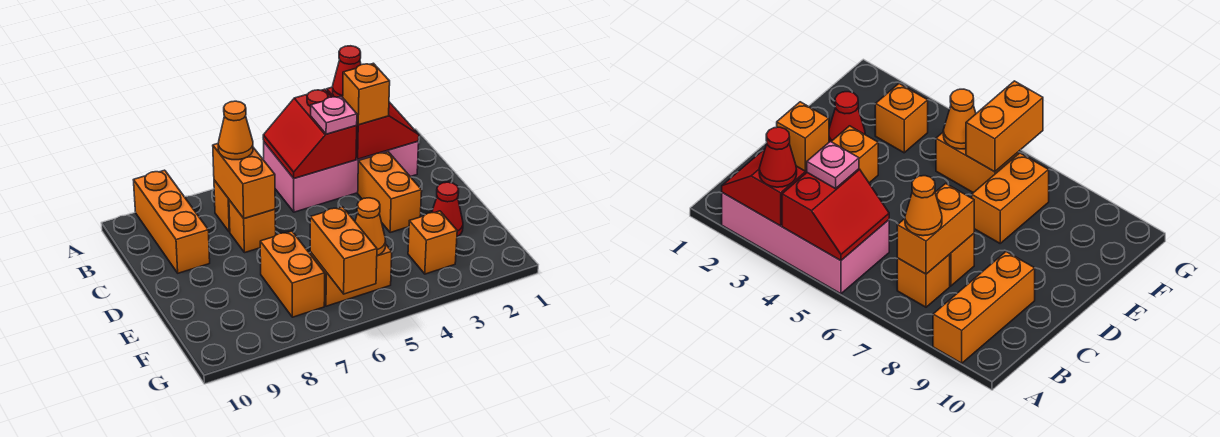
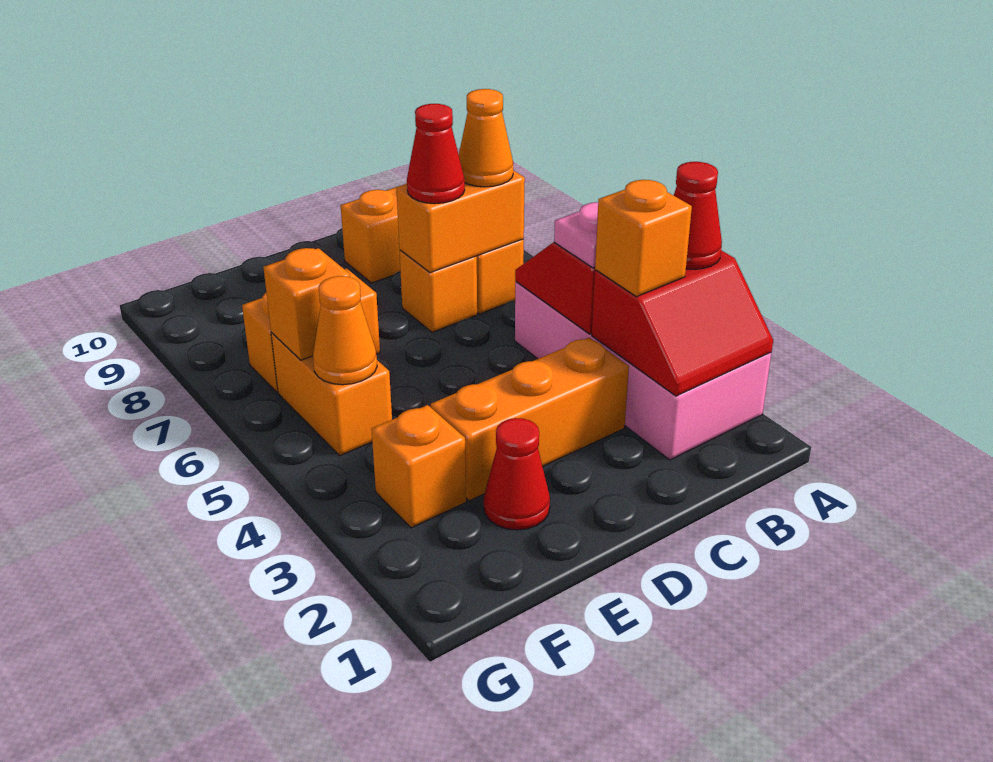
orange brick C3:D3 level 1 -> orange brick C3:E3 level 1
none -> red cone C7 level 3
orange brick F6:G6 level 2 -> orange brick F6 level 2

